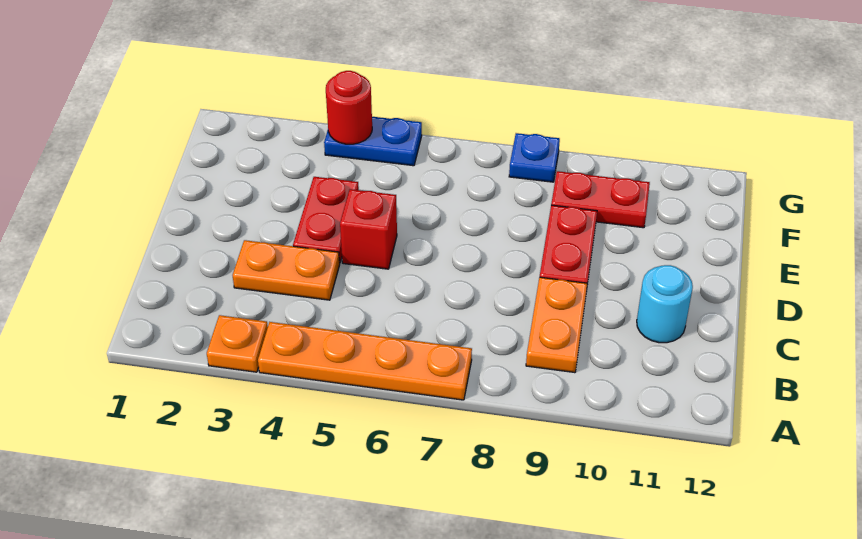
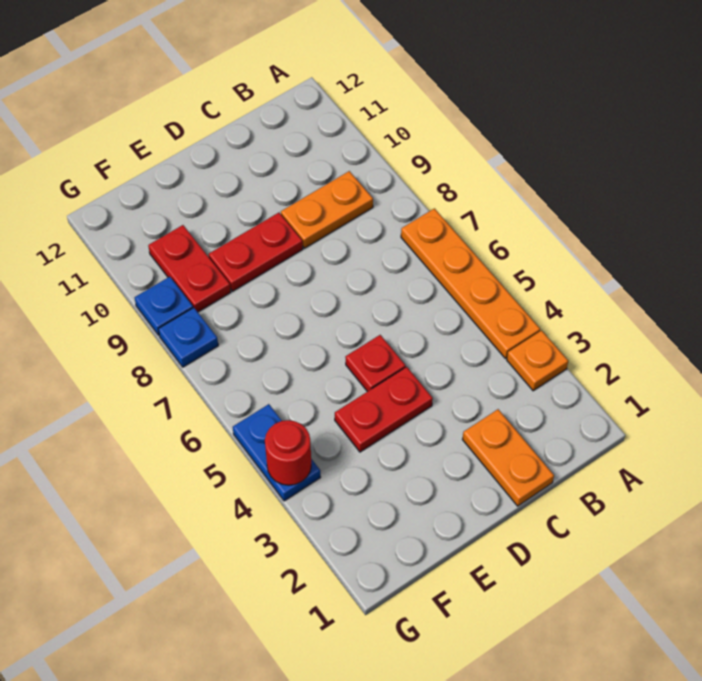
orange plate C3:C4 level 1 -> orange plate C1:C2 level 1
cyan round brick C11 level 1 -> none
red brick D5 level 1 -> red plate D5 level 1
none -> blue plate G9 level 1

